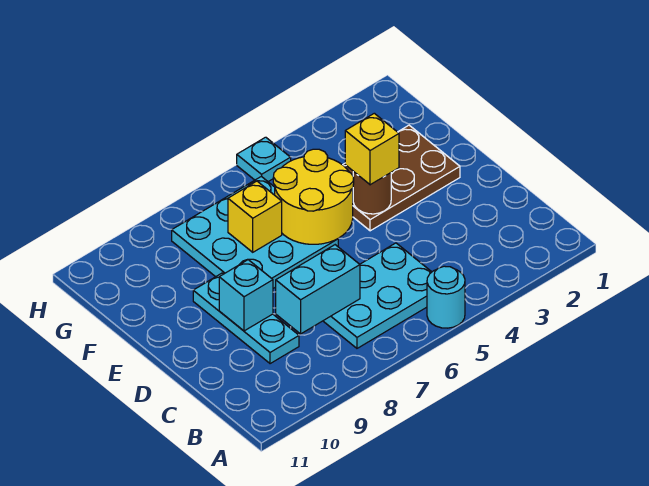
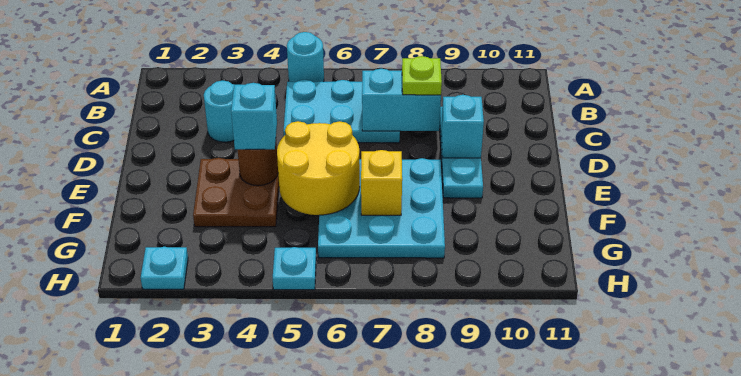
none -> cyan round brick C3 level 1
none -> lime plate C8 level 3
brown plate E2:F4 level 1 -> brown plate E3:F4 level 1
yellow brick E4 level 3 -> cyan brick E4 level 3
none -> cyan plate H2 level 1

